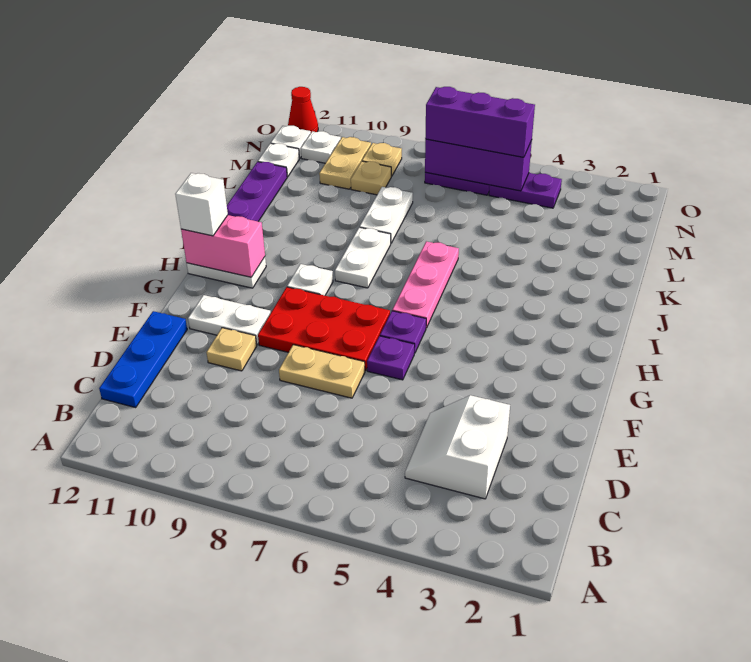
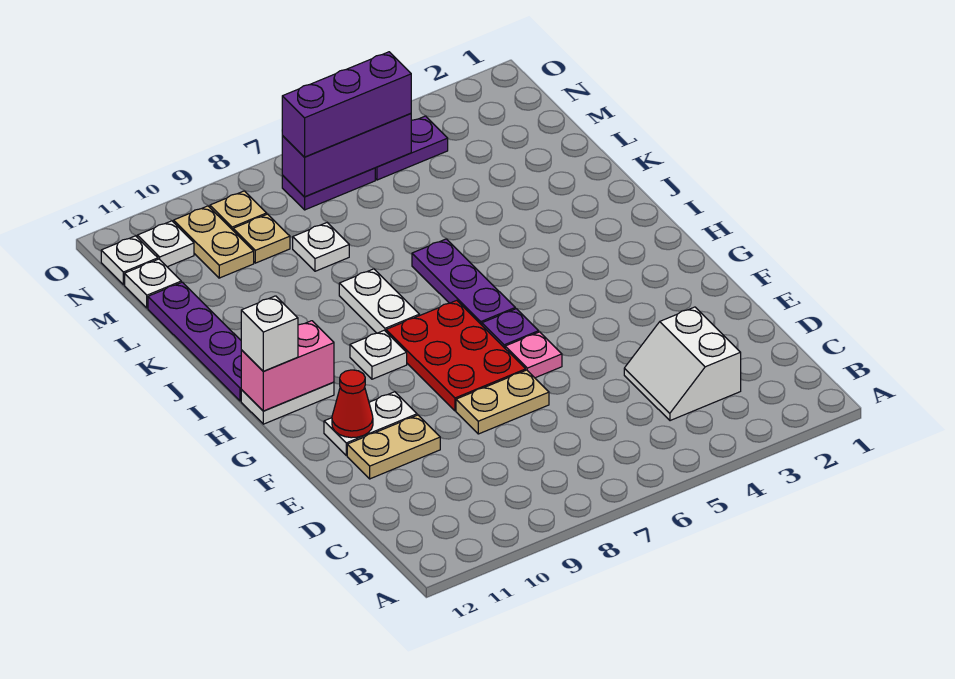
blue plate C12:E12 level 1 -> none
tan plate E10 level 1 -> tan plate E10:E11 level 1
purple plate F6 level 1 -> pink plate F6 level 1
red plate F7:G9 level 1 -> red plate F7:H8 level 1
pink plate H6:J6 level 1 -> purple plate H6:J6 level 1
white plate K8:L8 level 1 -> white plate L8 level 1
red cone O12 level 1 -> red cone F11 level 2

